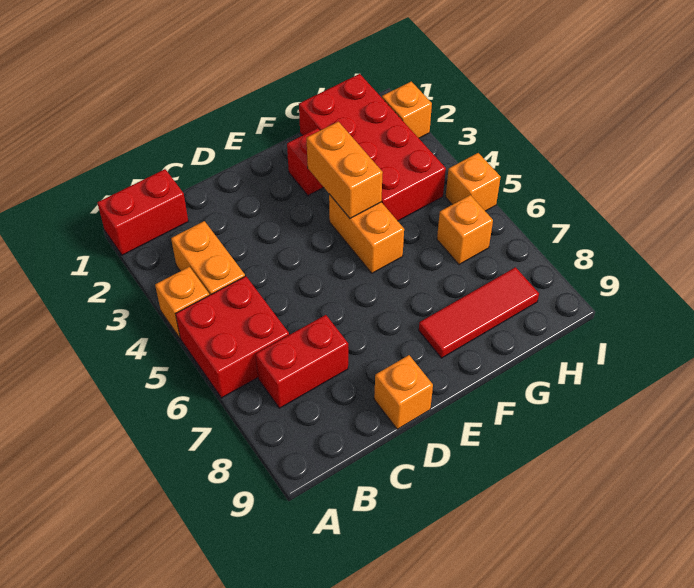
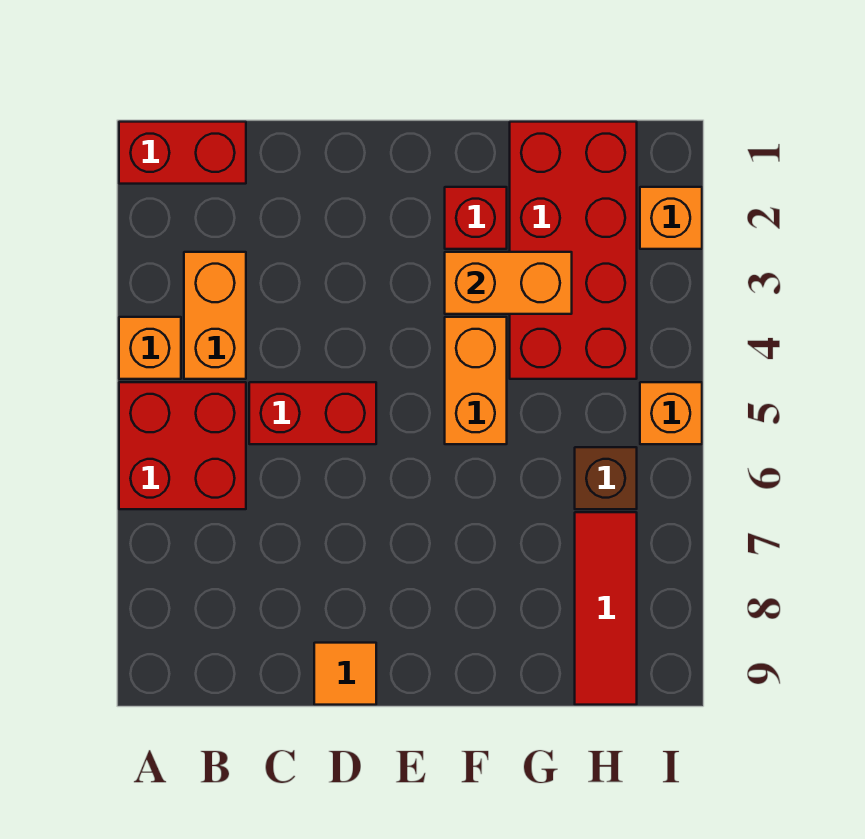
red brick B7:C7 level 1 -> red brick C5:D5 level 1
orange brick D9 level 1 -> orange tile D9 level 1
orange brick F3:F4 level 2 -> orange brick F3:G3 level 2
red tile F8:H8 level 1 -> red tile H7:H9 level 1
orange brick H6 level 1 -> brown brick H6 level 1

